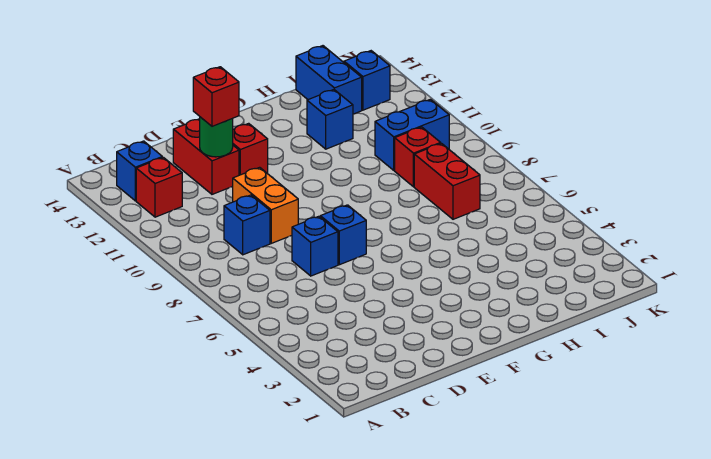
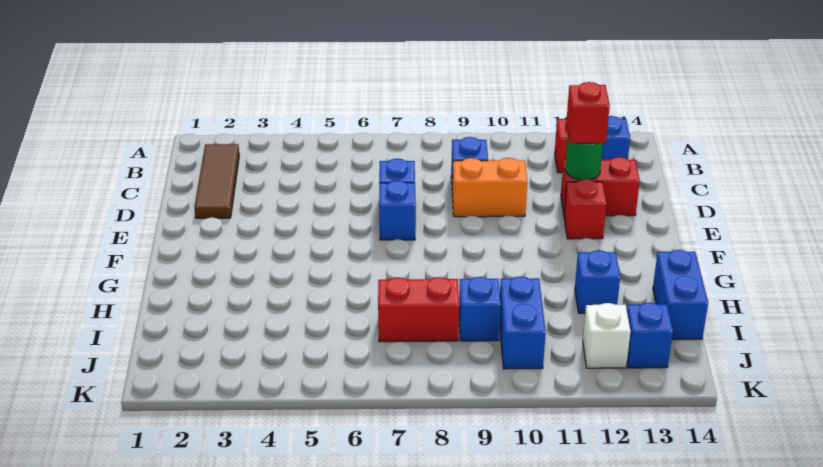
none -> brown tile B2:D2 level 1
red brick I9 level 1 -> blue brick I9 level 1
blue brick I13:I14 level 1 -> blue brick H14:I14 level 1
none -> white brick J12 level 1

